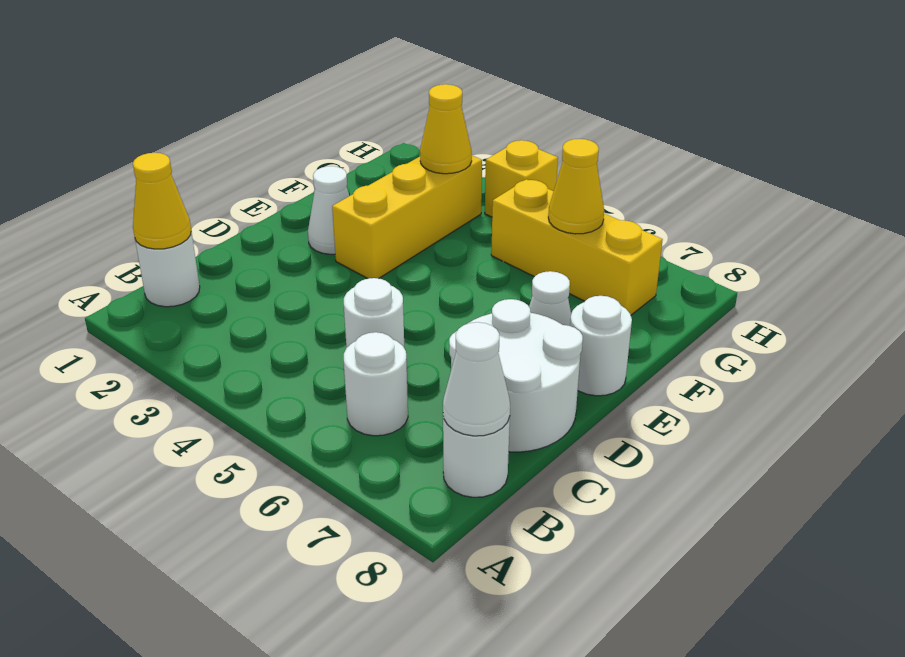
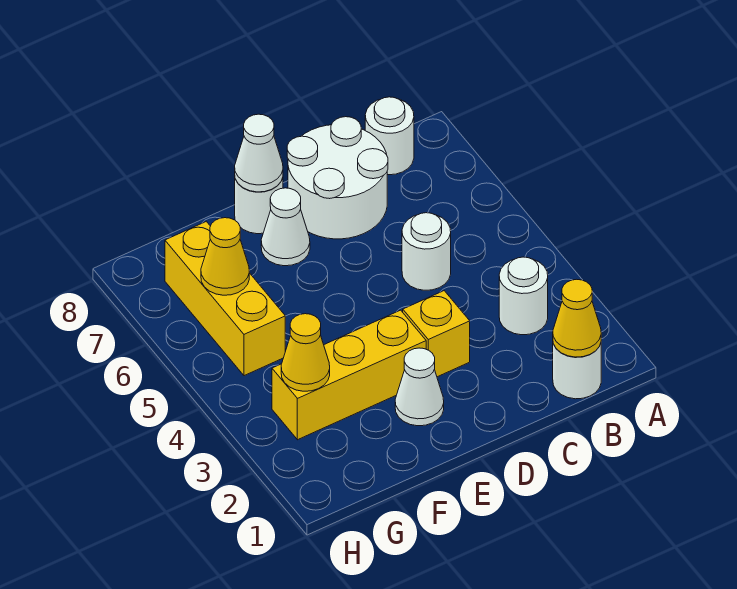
white round brick B6 level 1 -> white round brick B3 level 1
white cone B8 level 2 -> white cone E8 level 2
yellow brick H4 level 1 -> yellow brick D3 level 1

